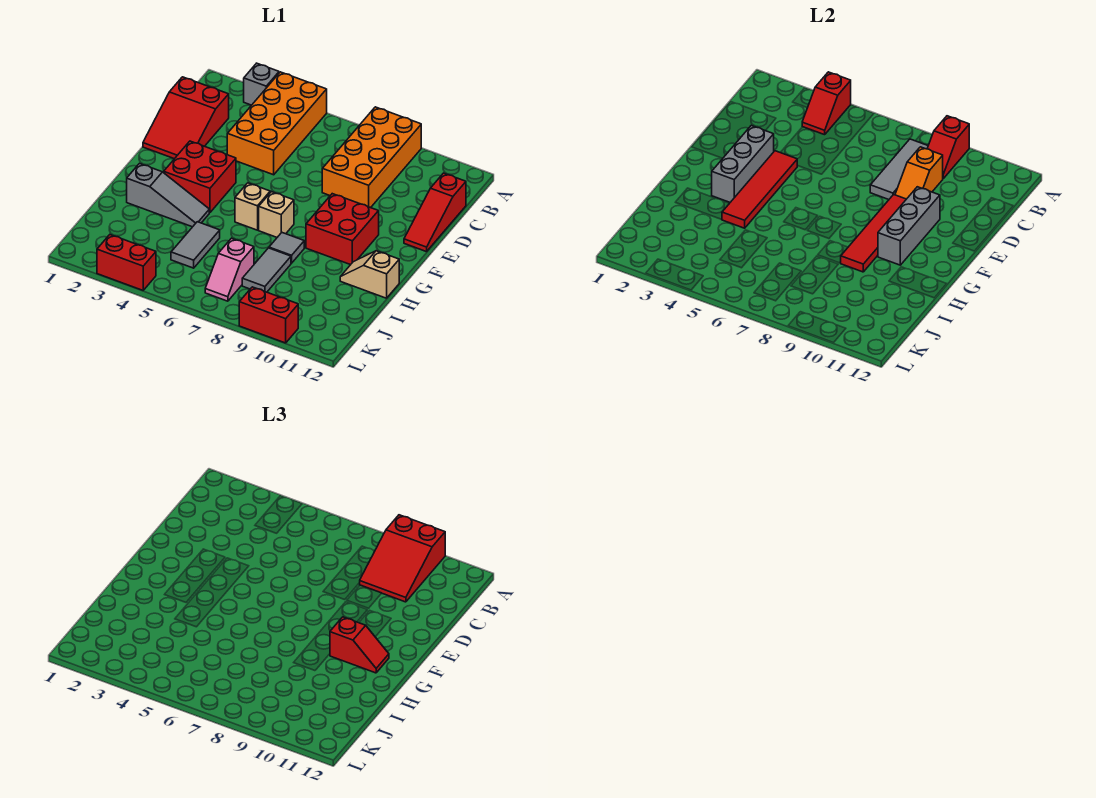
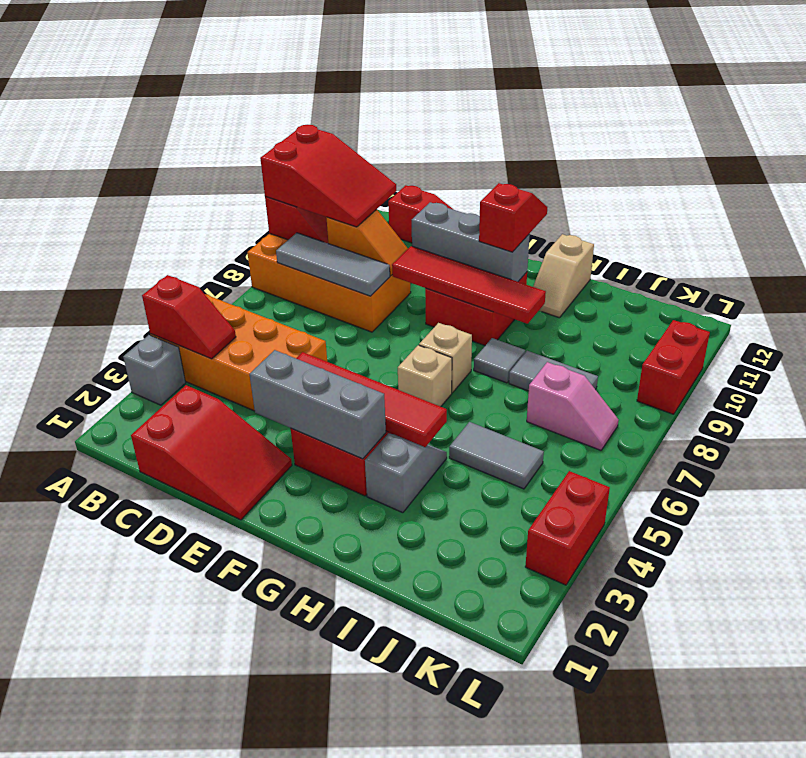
grey slope H2:H4 level 1 top 2 -> grey slope H3:H4 level 1 top 3

